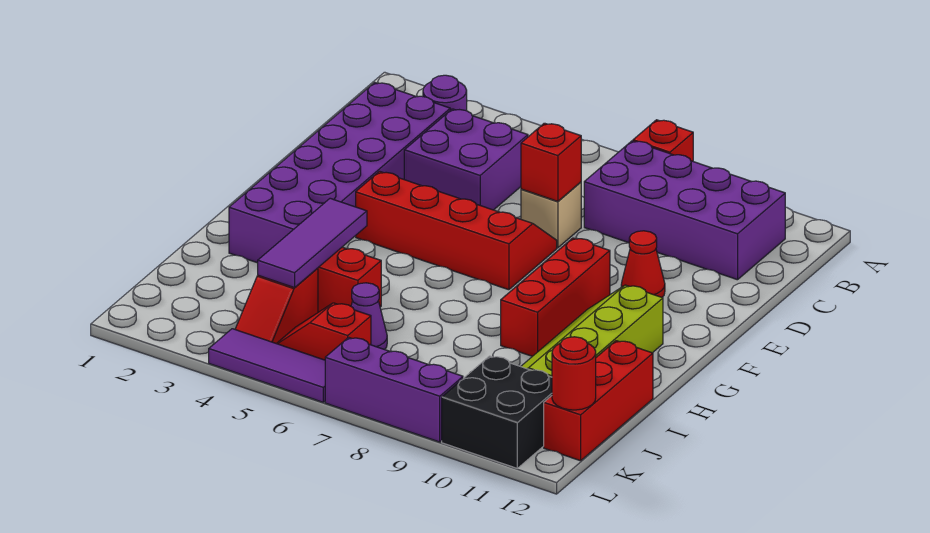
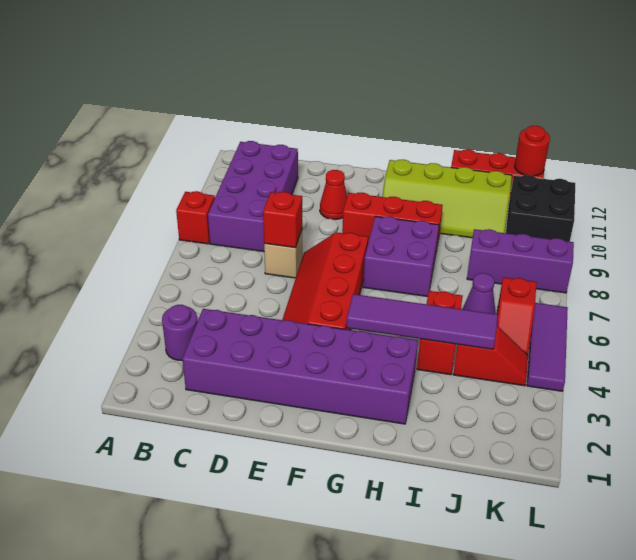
purple brick C4:D5 level 1 -> purple brick G7:H8 level 1
purple tile H4:J4 level 2 -> purple tile G4:J4 level 2
purple brick L7:L9 level 1 -> purple brick J8:L8 level 1

